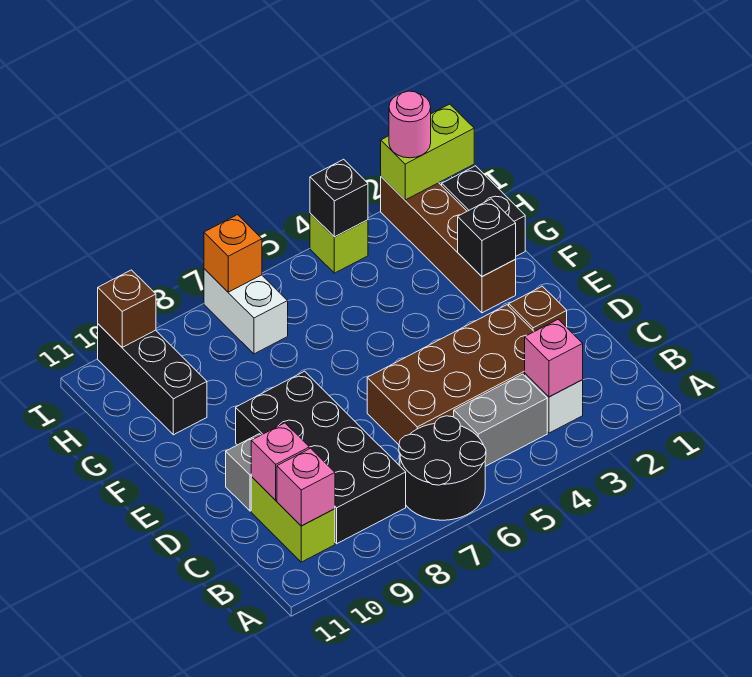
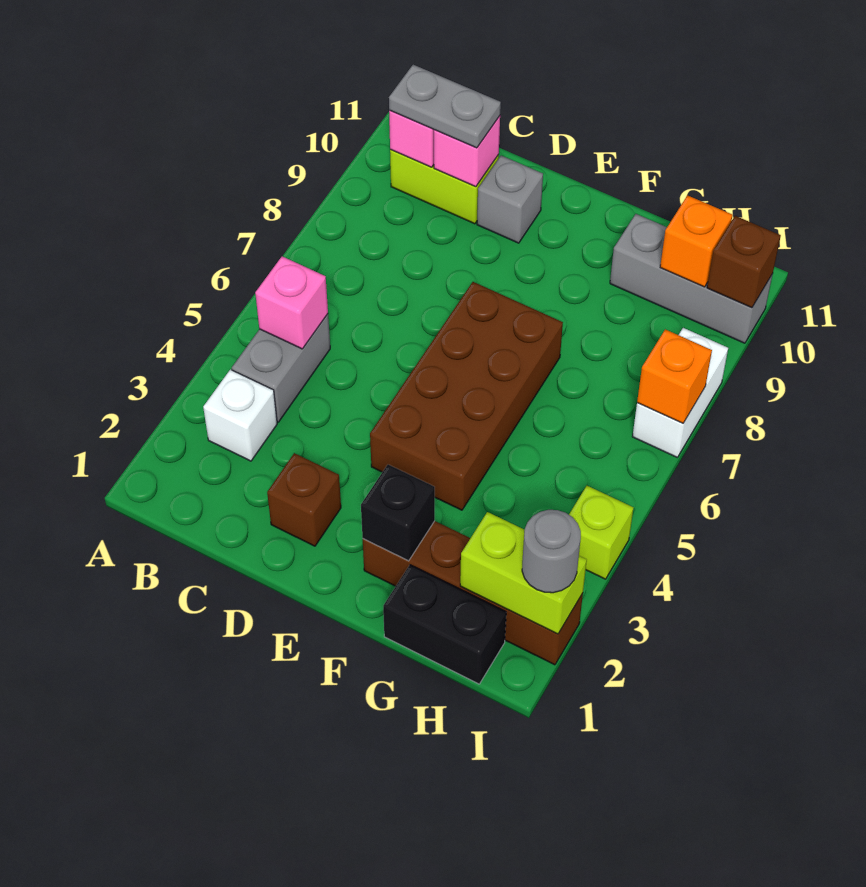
black round brick A6:B7 level 1 -> none
pink brick B3 level 2 -> pink brick B5 level 2
black brick B8:E9 level 1 -> none
none -> grey plate B10:C10 level 3
brown brick C3:D6 level 1 -> brown brick E4:F7 level 1
black brick G10:I10 level 1 -> grey brick G10:I10 level 1
white brick H7:I7 level 1 -> white brick I7:I8 level 1
none -> orange brick H10 level 2
lime brick I1:I2 level 2 -> lime brick H2:I2 level 2
pink round brick I2 level 3 -> grey round brick I2 level 3
black brick I4 level 2 -> none

